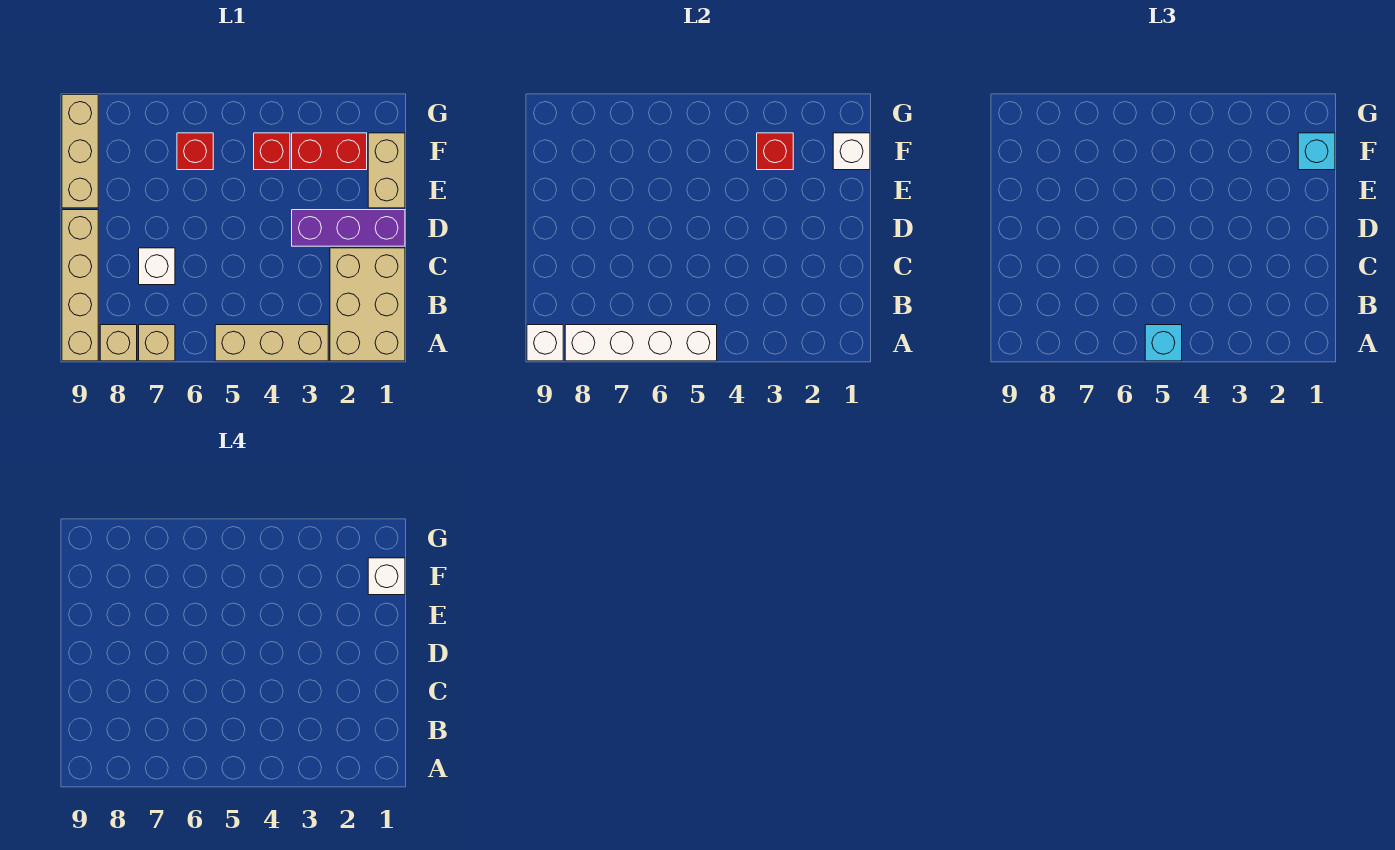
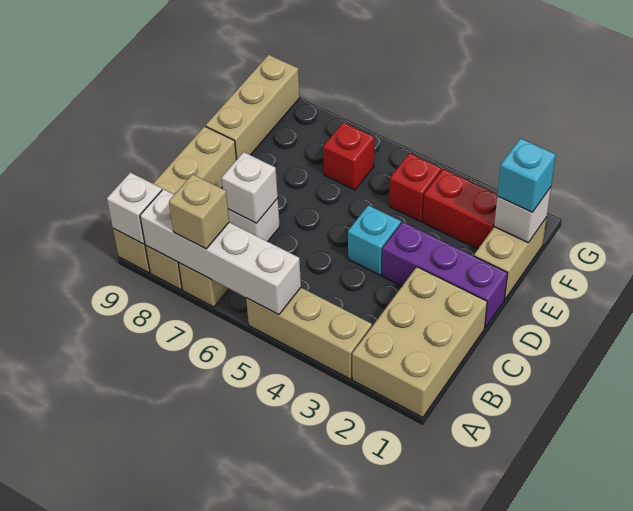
cyan brick A5 level 3 -> cyan brick D4 level 1
none -> tan brick A7 level 3
white brick F1 level 4 -> white brick C7 level 2
red brick F3 level 2 -> none

